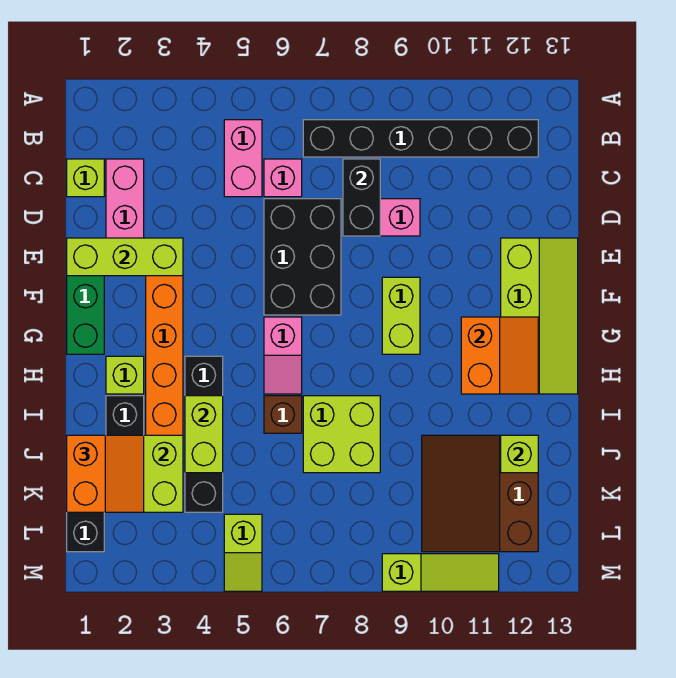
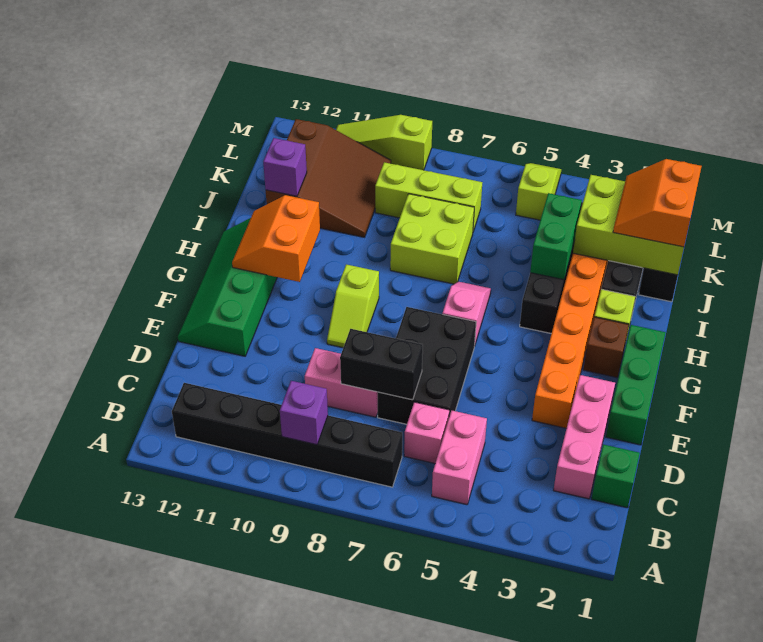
none -> purple brick B9 level 2
lime brick C1 level 1 -> green brick C1 level 1
black brick C8:D8 level 2 -> black brick D7:D8 level 2
lime brick E1:E3 level 2 -> lime brick K7:K9 level 1
lime slope E12:H13 level 1 top 12 -> green slope E12:H13 level 1 top 12
lime brick F9:G9 level 1 -> lime slope F9:G9 level 1 top G
lime brick I4:J4 level 2 -> green brick I4:J4 level 2
brown brick I6 level 1 -> brown brick G2 level 1
lime brick J12 level 2 -> purple brick J12 level 2

